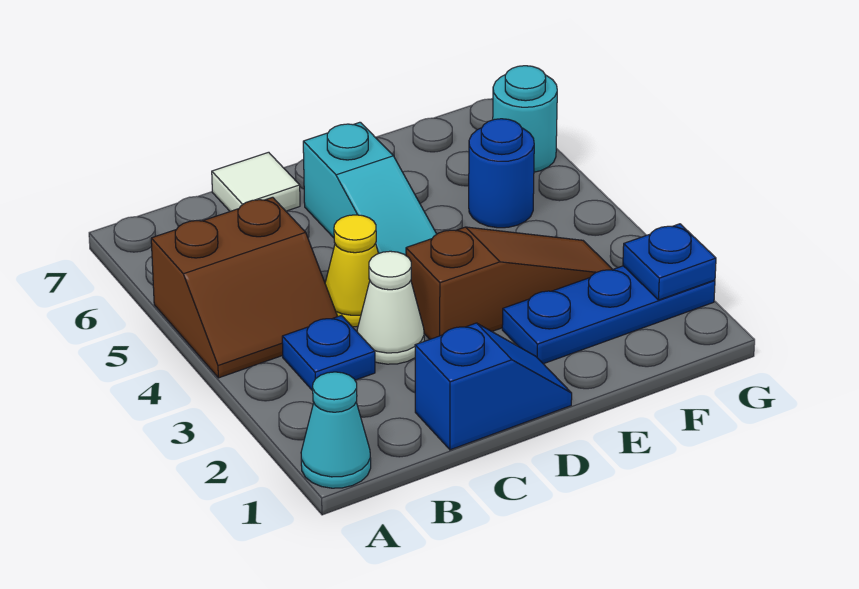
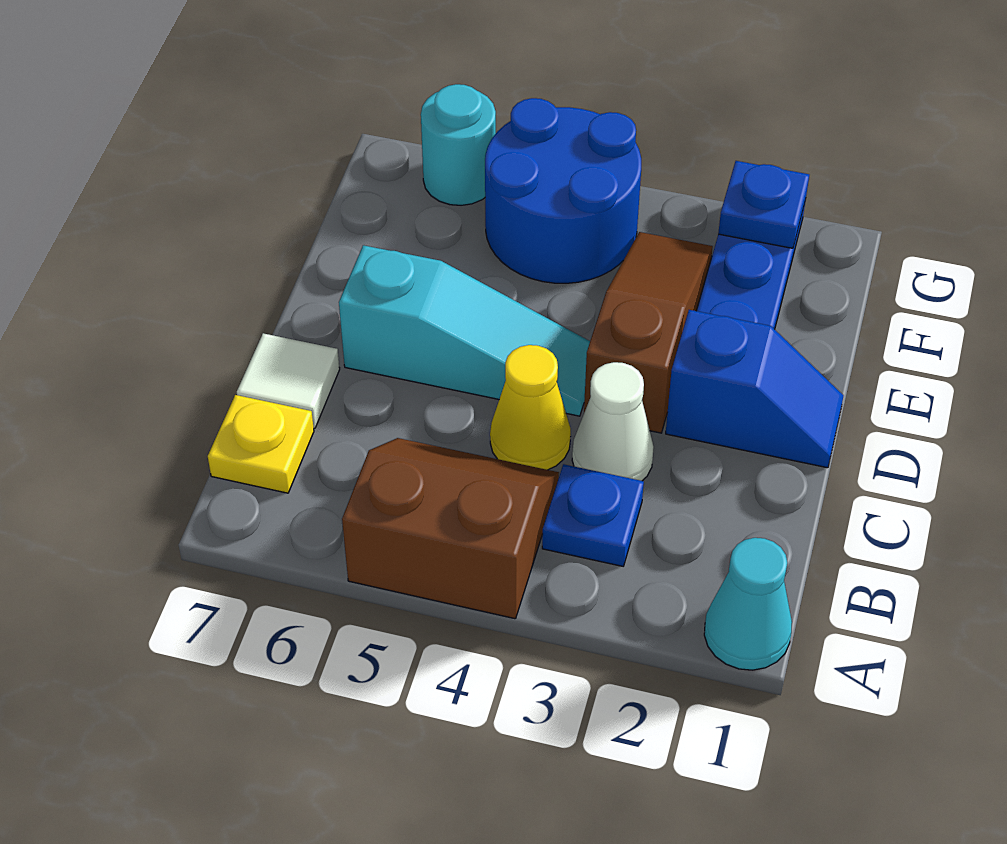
brown slope A4:B5 level 1 top 5 -> brown slope A4:B5 level 1 top A
none -> yellow plate B7 level 1
blue slope C1:D1 level 1 top C -> blue slope D1:D2 level 1 top 2
blue round brick F5 level 1 -> blue round brick F4:G5 level 1

